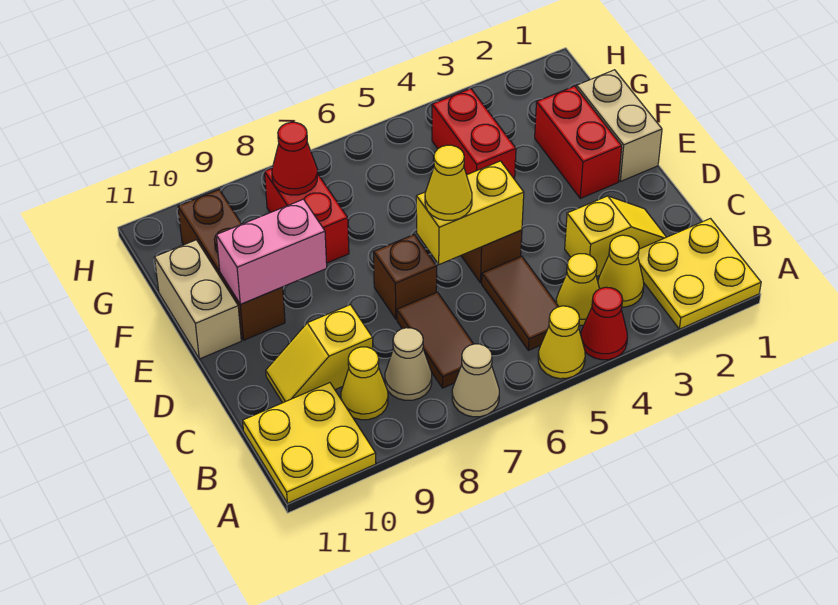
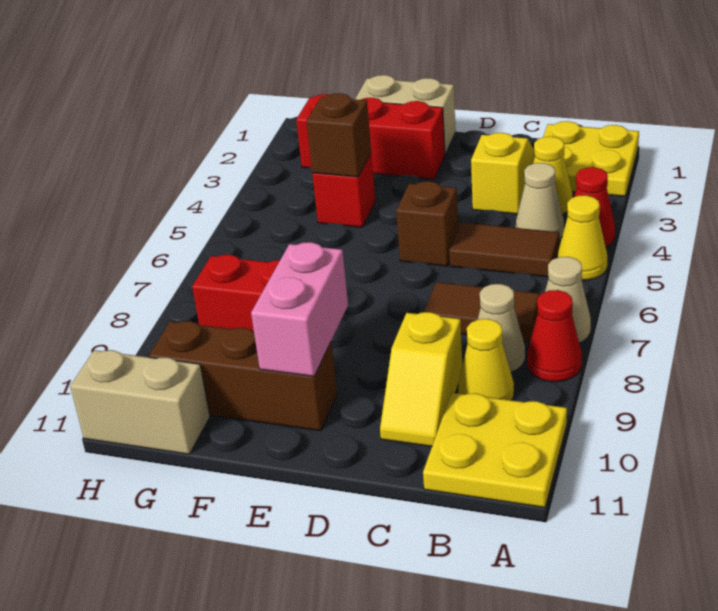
yellow cone B4 level 1 -> tan cone B4 level 1
yellow brick D5:D6 level 2 -> none
yellow cone D6 level 3 -> none
brown brick D7 level 1 -> brown brick F4 level 2
red brick E2:F2 level 1 -> red brick E2:G2 level 1
tan brick E11:F11 level 1 -> tan brick G11:H11 level 1
red brick F4:G4 level 1 -> red brick F4 level 1
red cone G8 level 2 -> red cone A8 level 1

